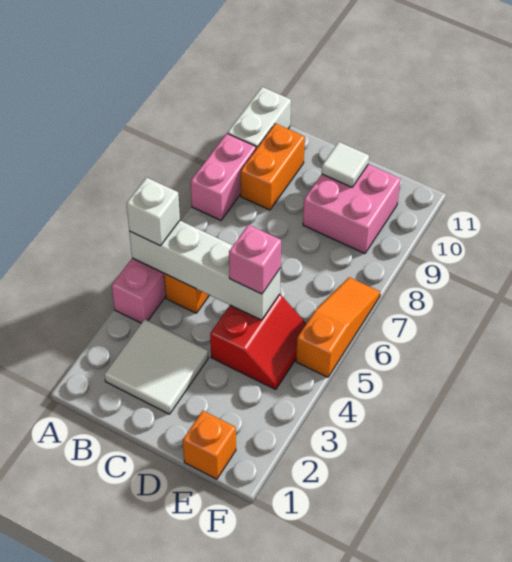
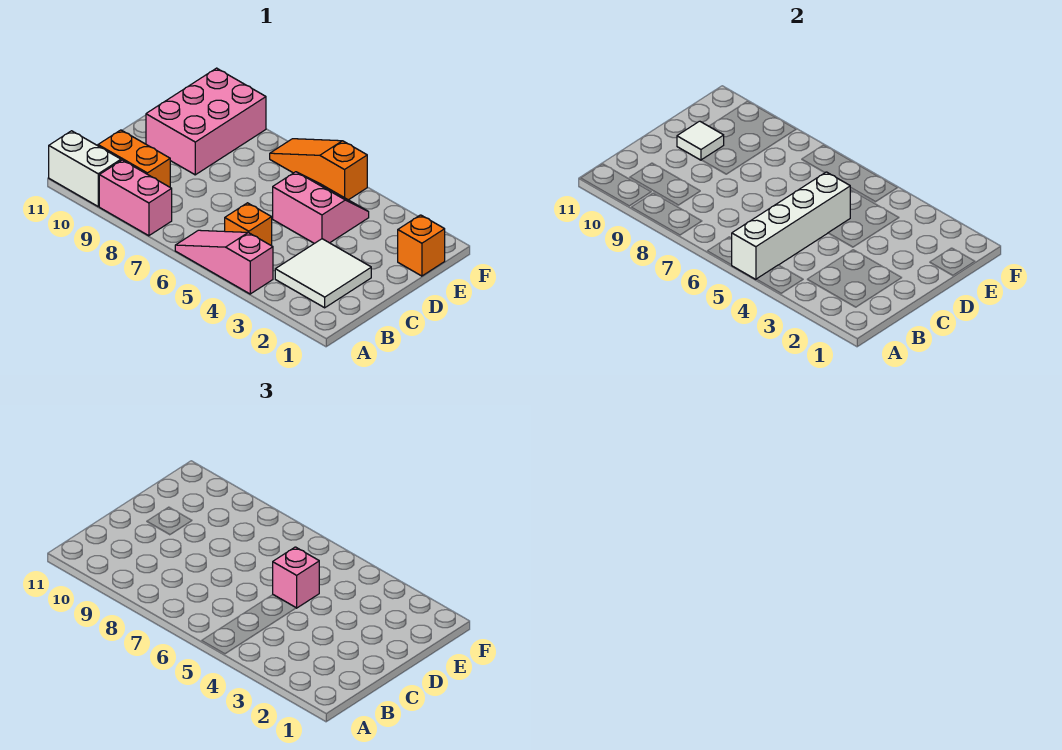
white brick A5 level 3 -> none
red slope D4:E5 level 1 top D -> pink slope D4:E5 level 1 top D
pink brick D9:E10 level 1 -> pink brick D9:F10 level 1

